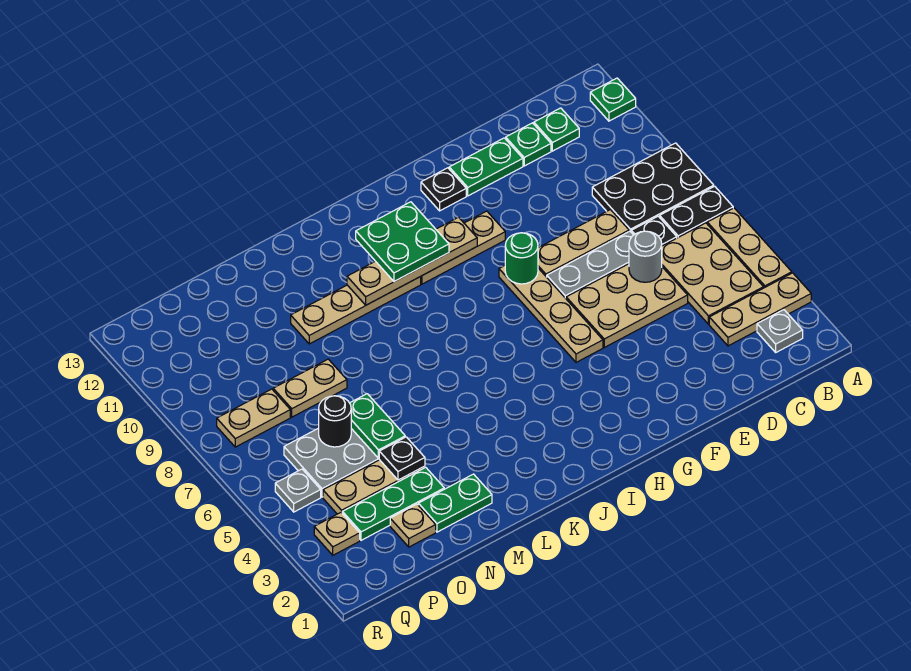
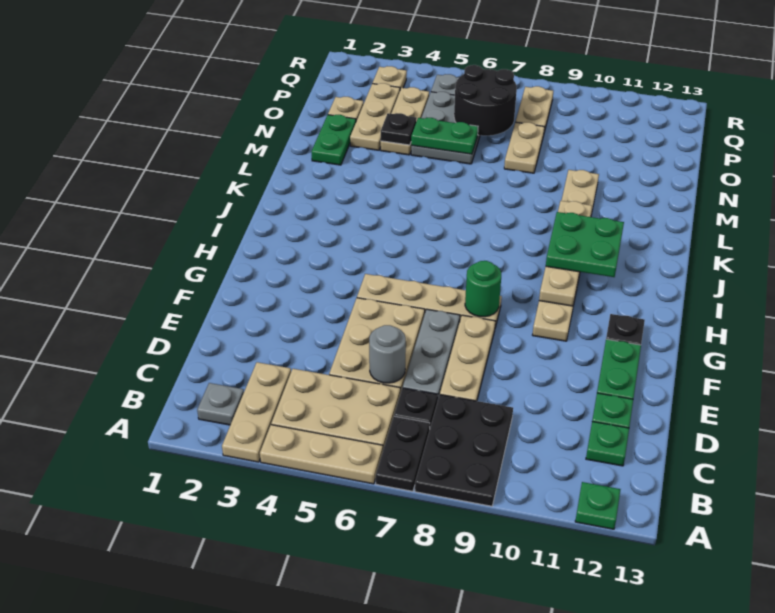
green plate N3:P3 level 1 -> tan plate N3:P3 level 1
black round brick O6 level 2 -> black round brick O6:P7 level 2

